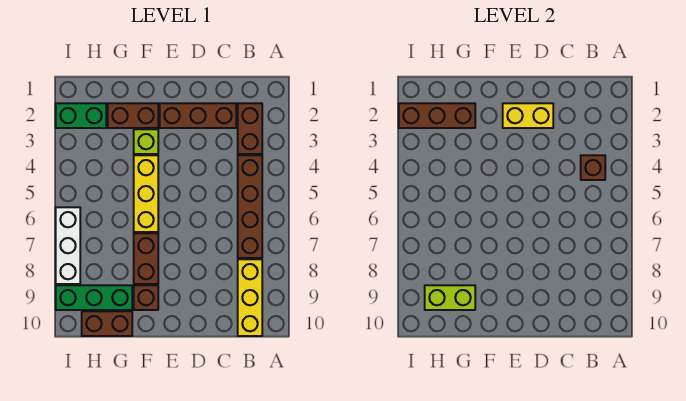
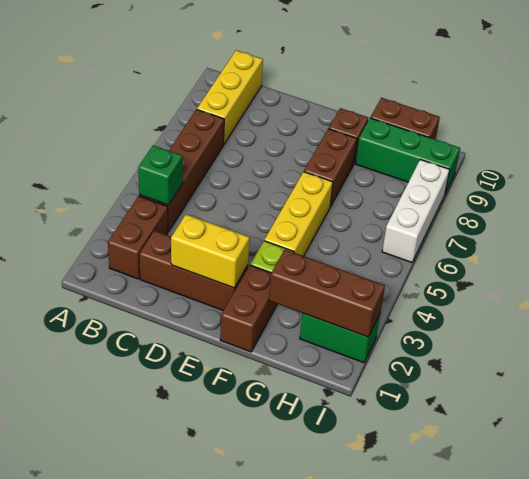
brown brick B4 level 2 -> green brick B4 level 2
brown brick F2:G2 level 1 -> brown brick F1:F2 level 1
lime brick G9:H9 level 2 -> none

